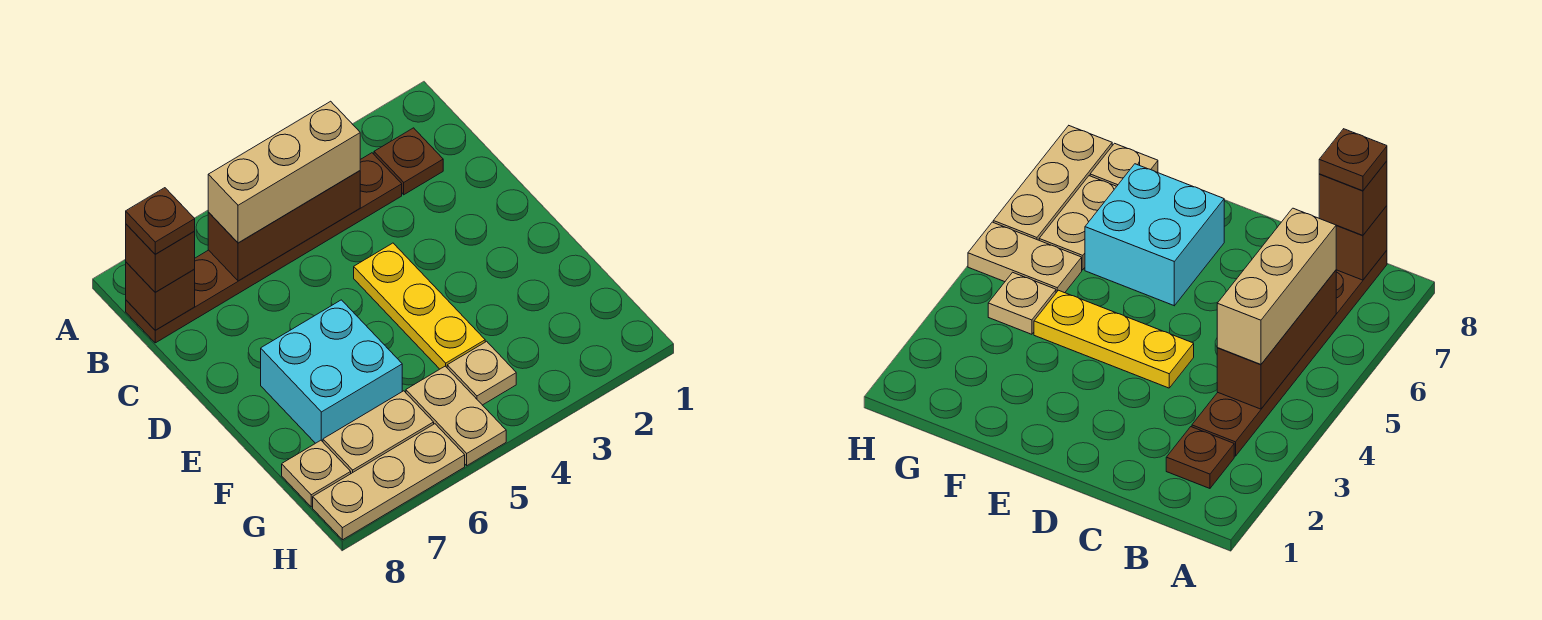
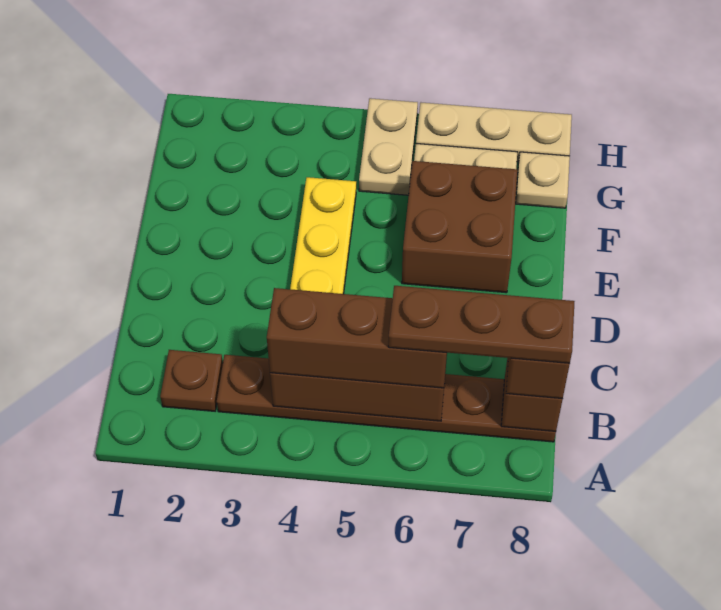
tan brick B4:B6 level 3 -> brown brick B4:B6 level 3
brown plate B8 level 4 -> brown plate B6:B8 level 4
cyan brick E6:F7 level 1 -> brown brick E6:F7 level 1
tan plate G4 level 1 -> none

